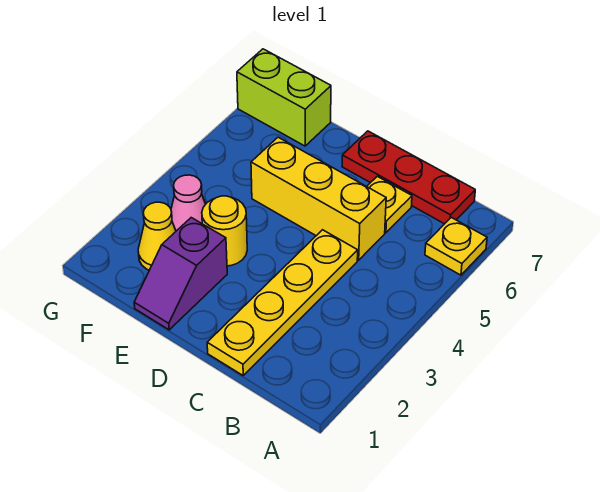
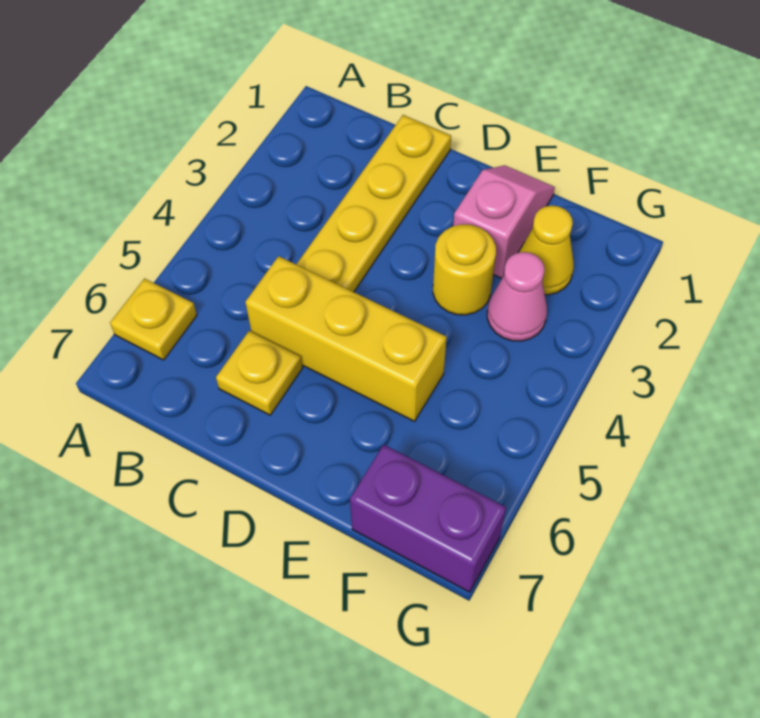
red plate B7:D7 level 1 -> none
purple slope E1:E2 level 1 top 2 -> pink slope E1:E2 level 1 top 2
lime brick F7:G7 level 1 -> purple brick F7:G7 level 1

